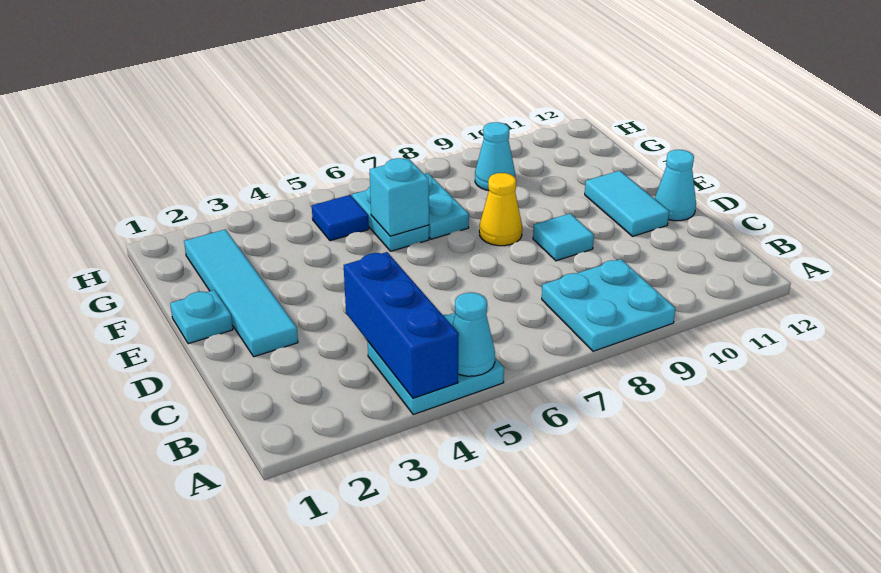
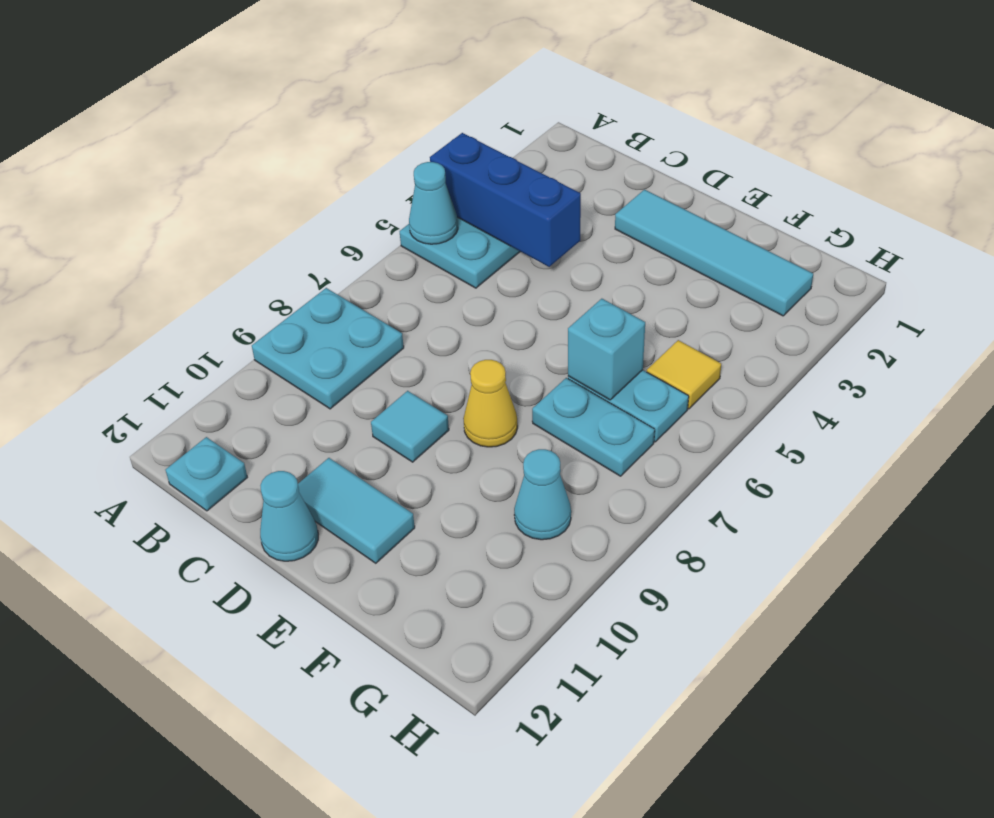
cyan plate E1 level 1 -> cyan plate B12 level 1
blue tile G5 level 1 -> yellow tile G5 level 1

